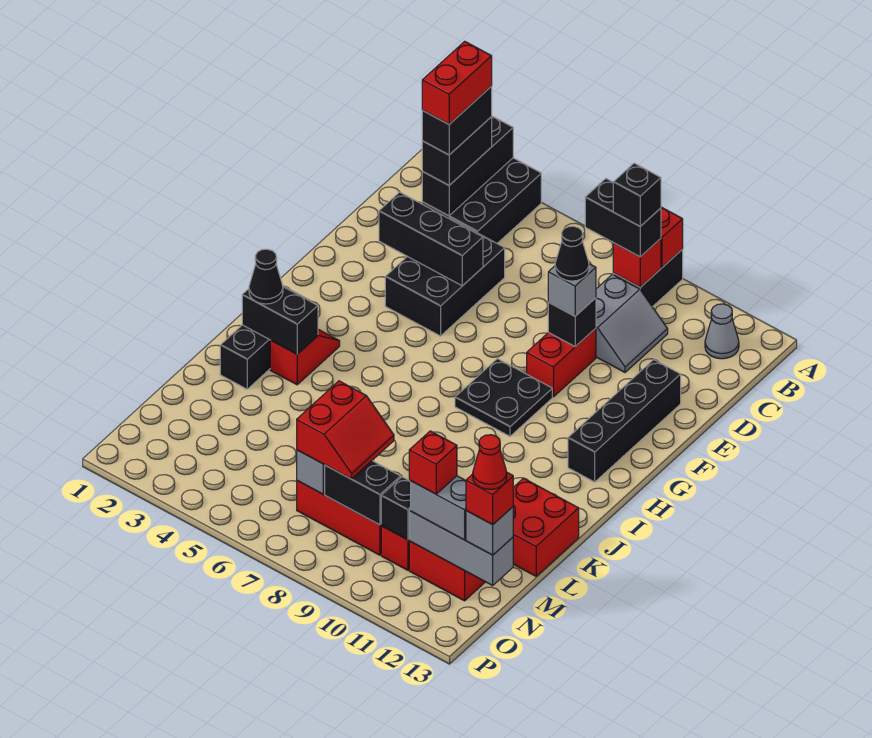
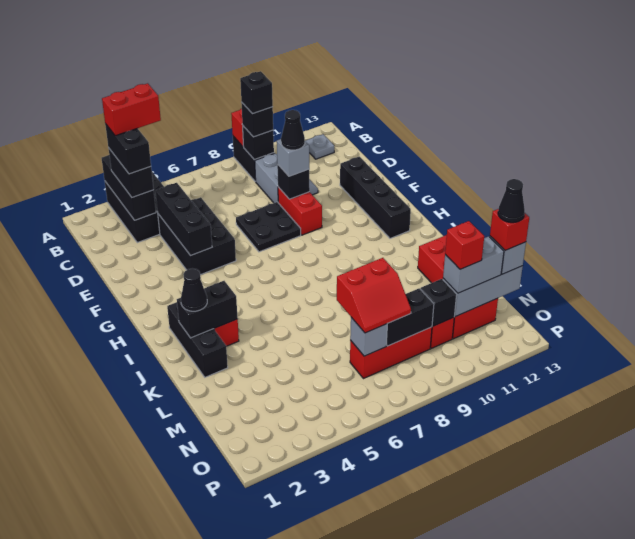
red brick B3:C3 level 5 -> red brick B3:B4 level 5
black brick B8:B9 level 3 -> black brick B9 level 3
red brick B9 level 2 -> black brick B9 level 2
grey cone B12 level 1 -> grey plate B12 level 1
black brick E3:E5 level 2 -> black brick D4:F4 level 2
black plate G8:H9 level 1 -> black plate E7:F8 level 1
red slope M7:N8 level 3 top 7 -> red slope M7:N8 level 3 top M
red cone N13 level 5 -> black cone N13 level 5

